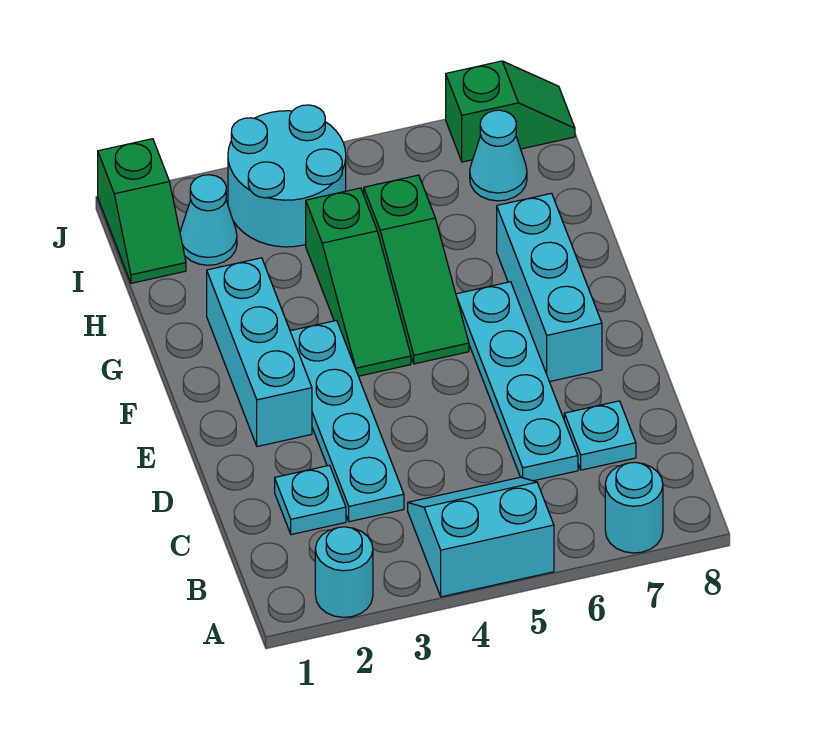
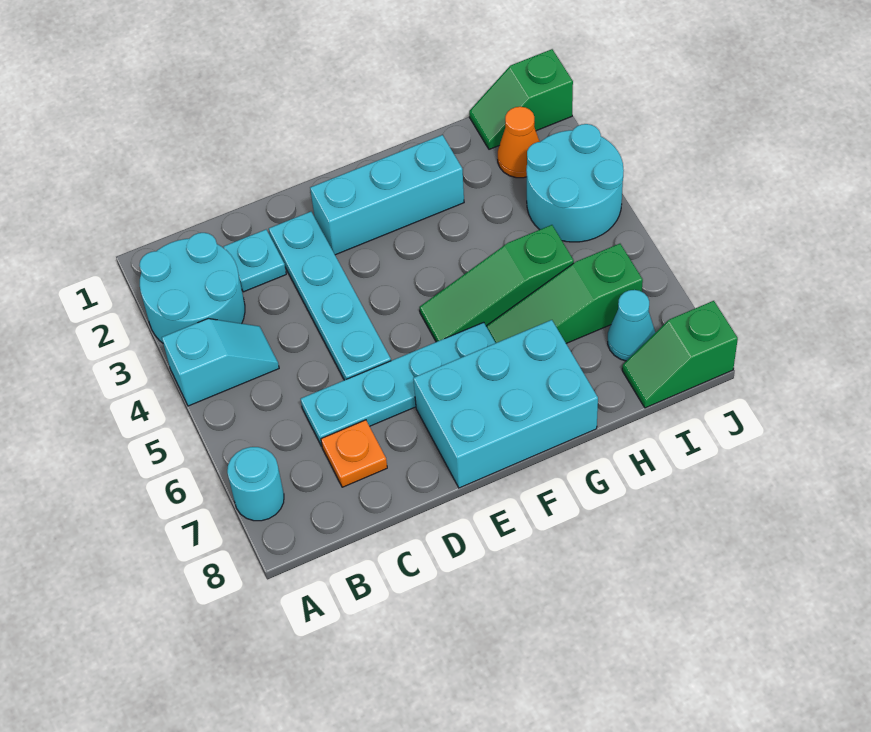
cyan round brick A2 level 1 -> cyan round brick A2:B3 level 1
cyan slope A4:B5 level 1 top A -> cyan slope A4:B4 level 1 top A
cyan plate C3:F3 level 1 -> cyan plate D2:D5 level 1
cyan plate C7 level 1 -> orange plate C7 level 1
cyan brick E7:G7 level 1 -> cyan brick E7:G8 level 1
green slope F4:H4 level 1 top H -> green slope G6:I6 level 1 top I
cyan cone I2 level 1 -> orange cone I2 level 1
green slope J7:J8 level 1 top 7 -> green slope I8:J8 level 1 top J

